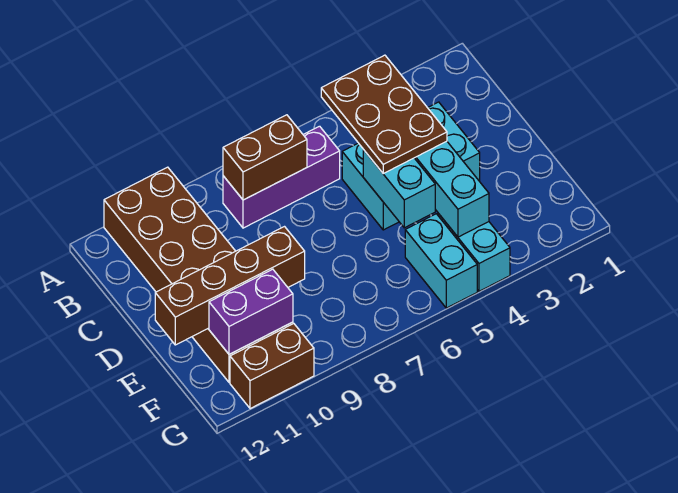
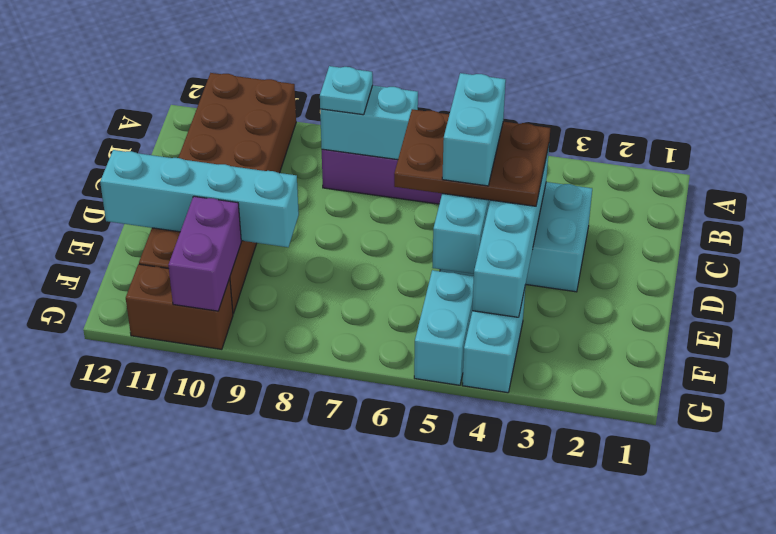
brown plate B4:D5 level 3 -> brown plate C4:D6 level 3
brown brick B7:B8 level 2 -> cyan brick B7:B8 level 2
none -> cyan plate B8 level 3
none -> cyan brick C5:D5 level 4
brown brick E9:E12 level 2 -> cyan brick E9:E12 level 2
purple brick F10:F11 level 2 -> purple brick F10:G10 level 2

